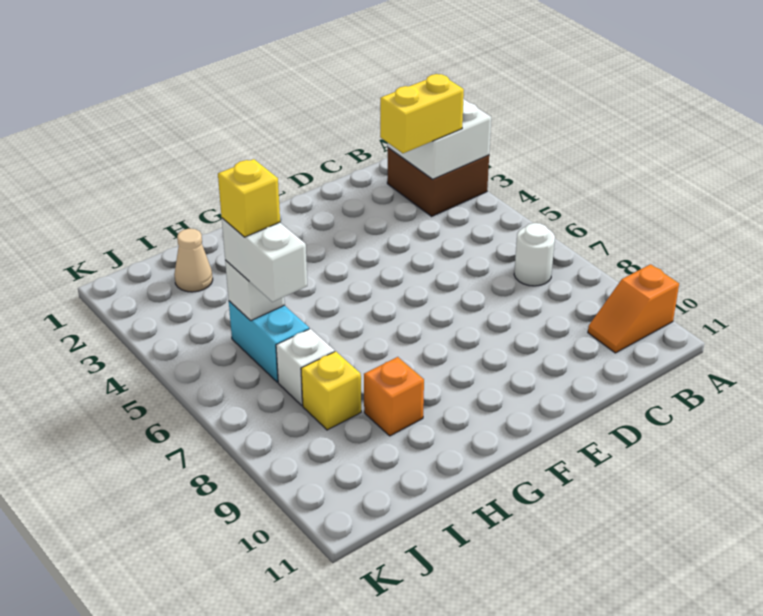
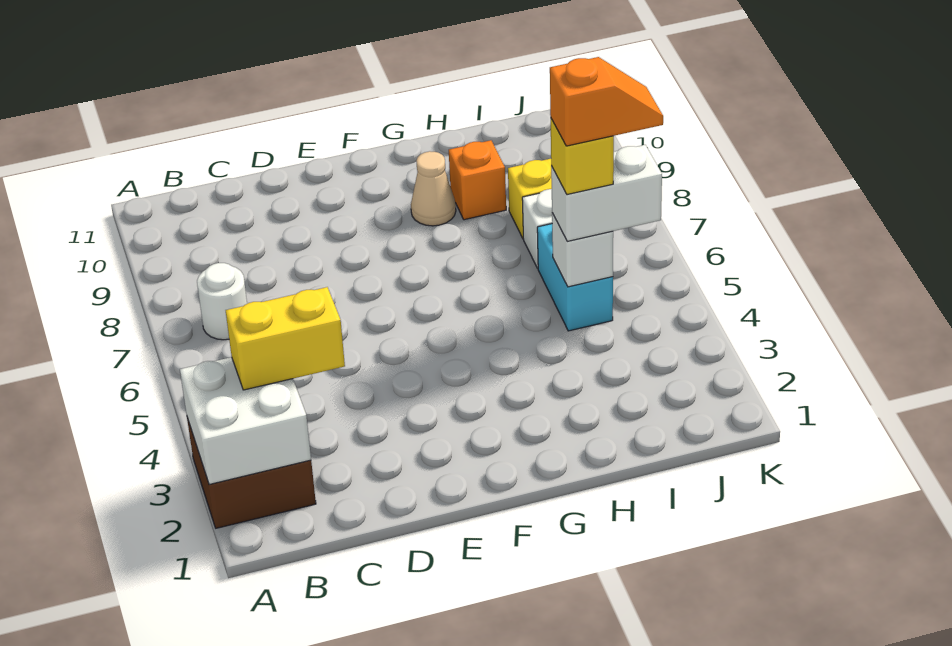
orange slope A10:B10 level 1 top A -> orange slope I5:J5 level 5 top I
tan cone I2 level 1 -> tan cone G9 level 1
white brick I5:I6 level 3 -> white brick I5:J5 level 3

